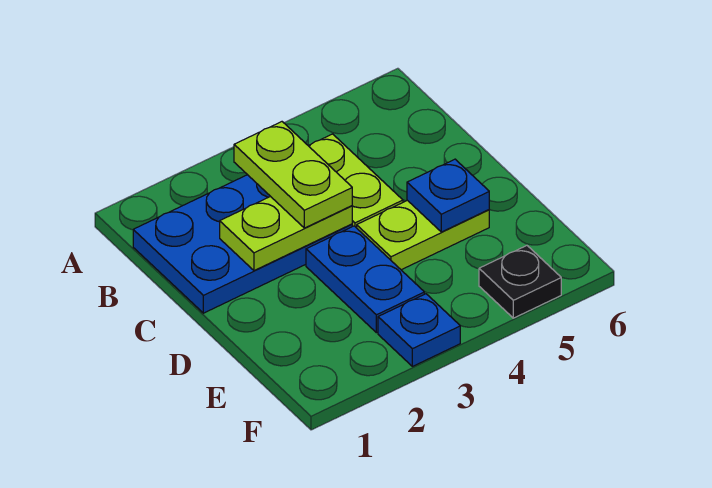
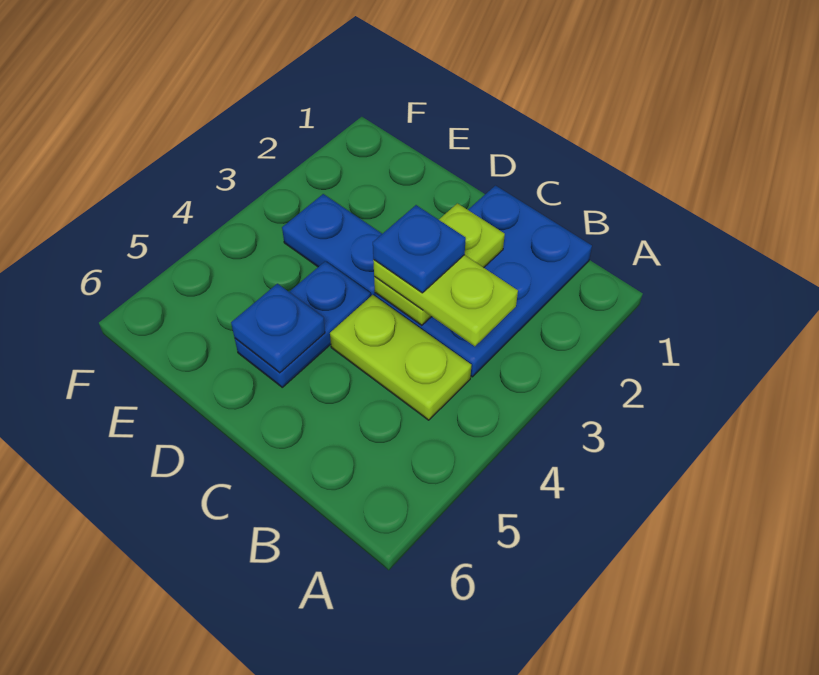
lime plate D4:D5 level 1 -> blue plate D4:D5 level 1
blue plate F3 level 1 -> blue plate C3 level 4
black plate F5 level 1 -> none

